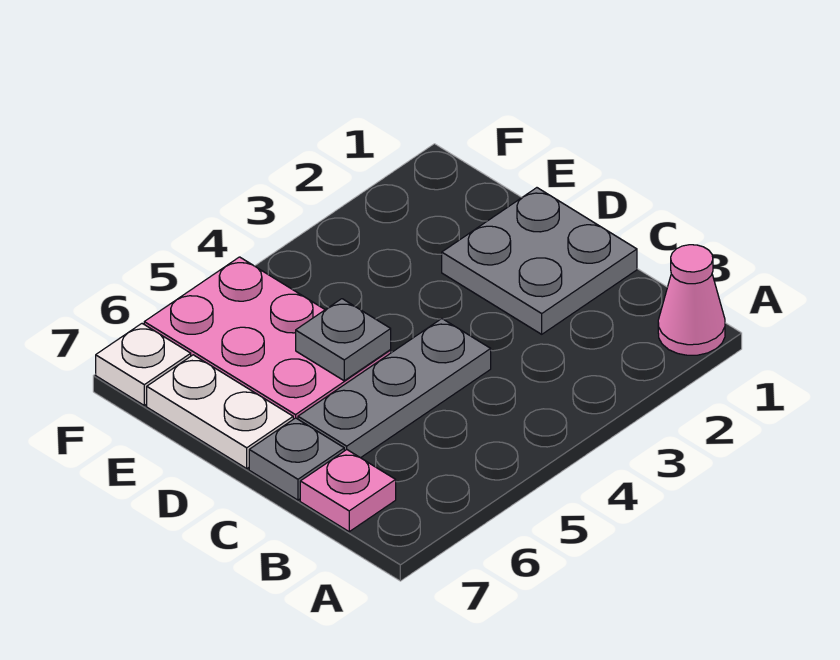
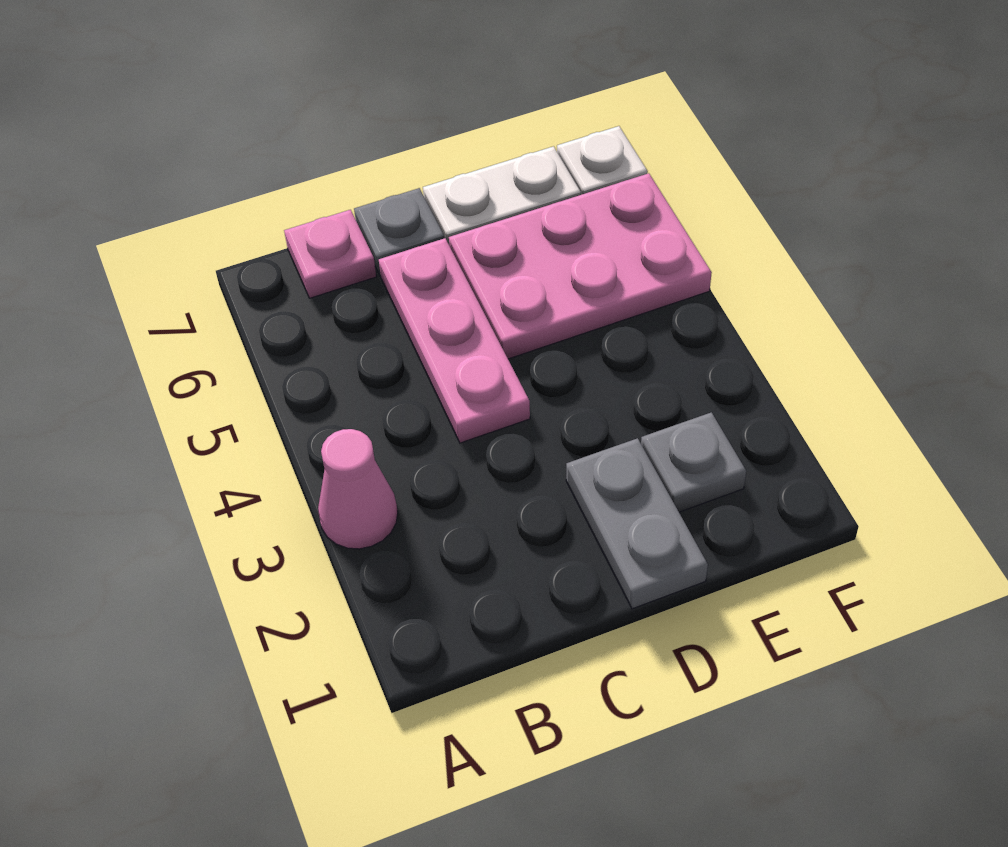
pink cone A1 level 1 -> pink cone A3 level 1
grey plate C1:D2 level 1 -> grey plate D1:D2 level 1
grey plate C4:C6 level 1 -> pink plate C4:C6 level 1
grey plate D5 level 2 -> grey plate E2 level 1

